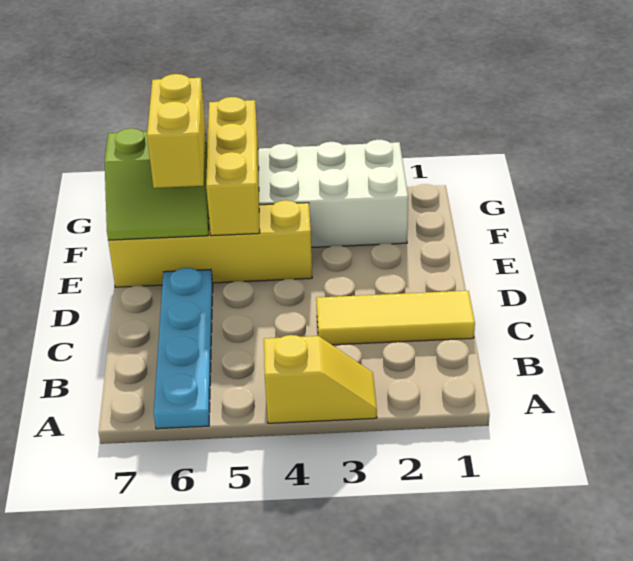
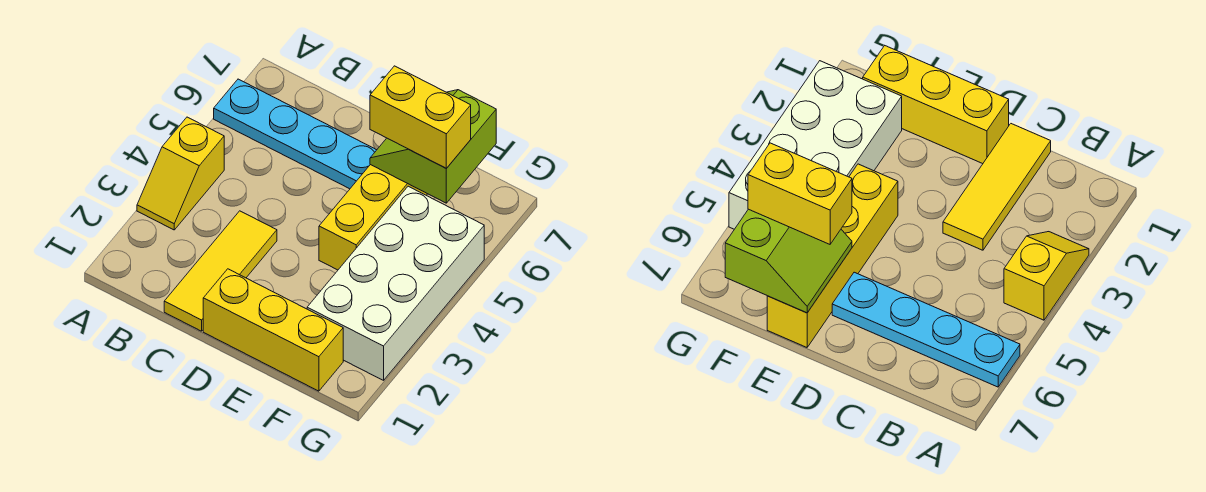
yellow brick E5:G5 level 2 -> yellow brick D1:F1 level 1

